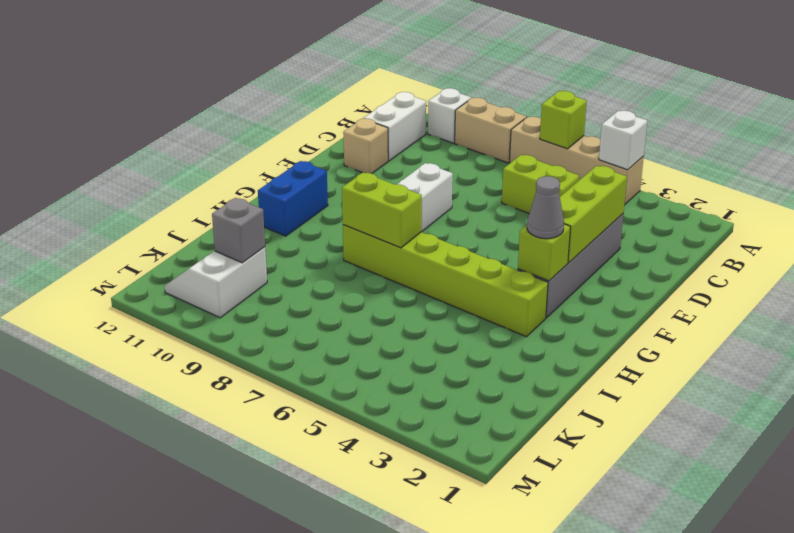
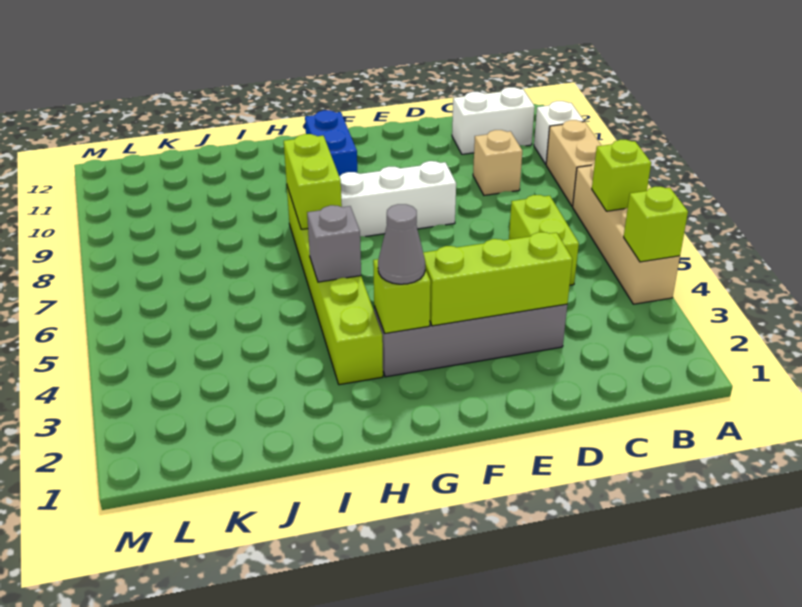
white brick A4 level 2 -> lime brick A4 level 2
tan brick D11 level 1 -> tan brick C9 level 1
blue brick G11:H11 level 1 -> blue brick G10:G11 level 1
white slope K10:L11 level 1 top 10 -> none
grey brick K10 level 2 -> grey brick H5 level 2

